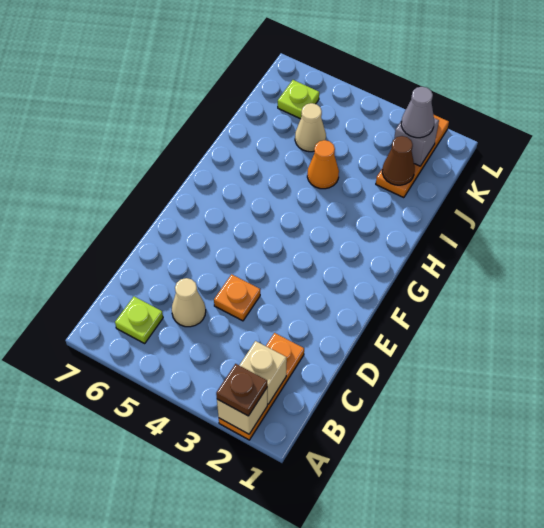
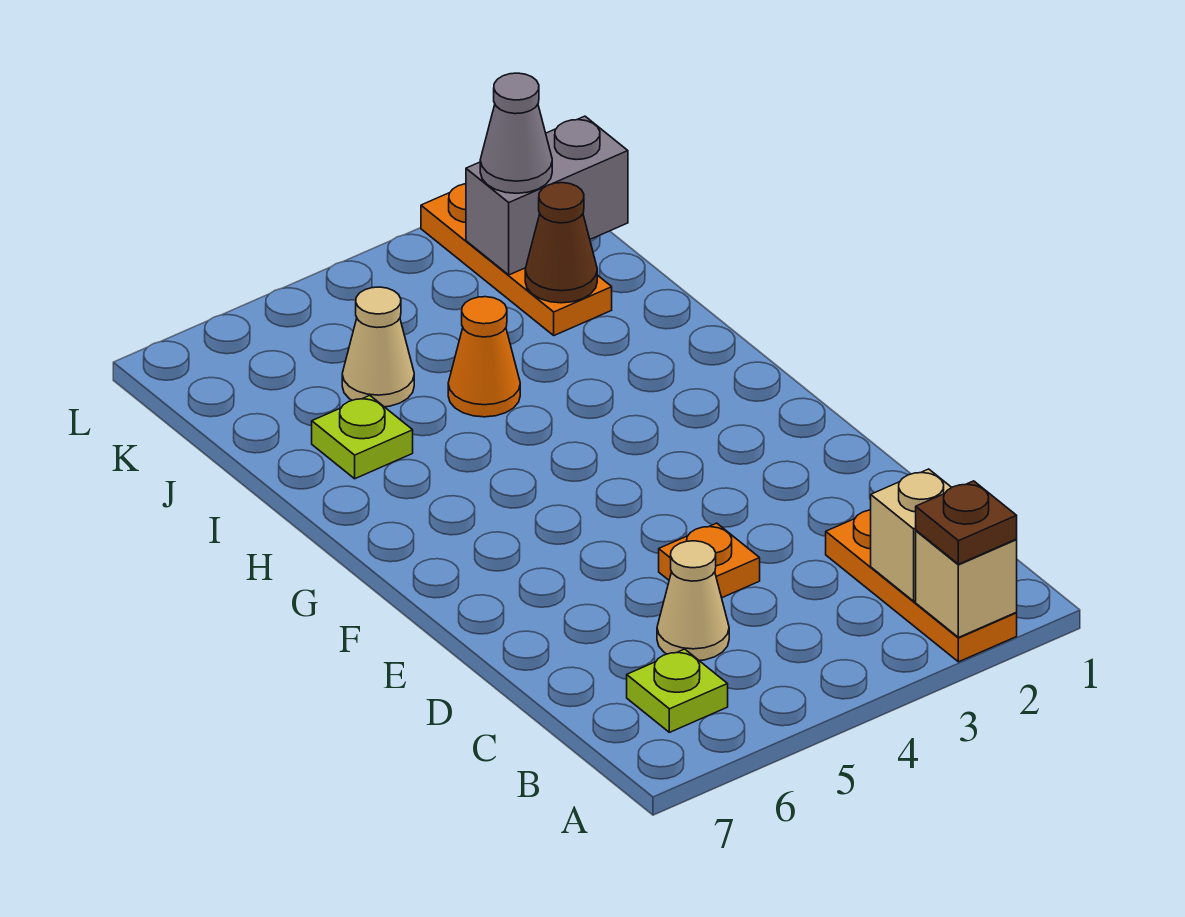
grey brick K2 level 2 -> grey brick K1:K2 level 2
lime plate K6 level 1 -> lime plate I6 level 1

